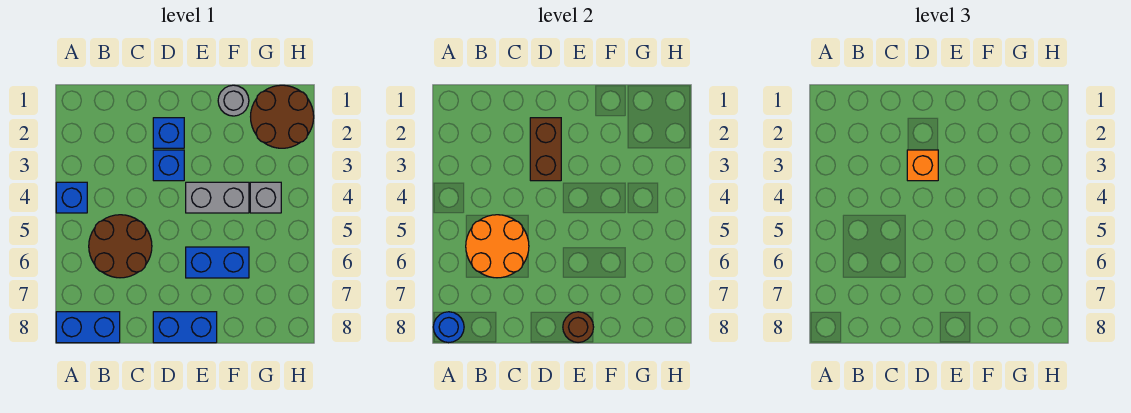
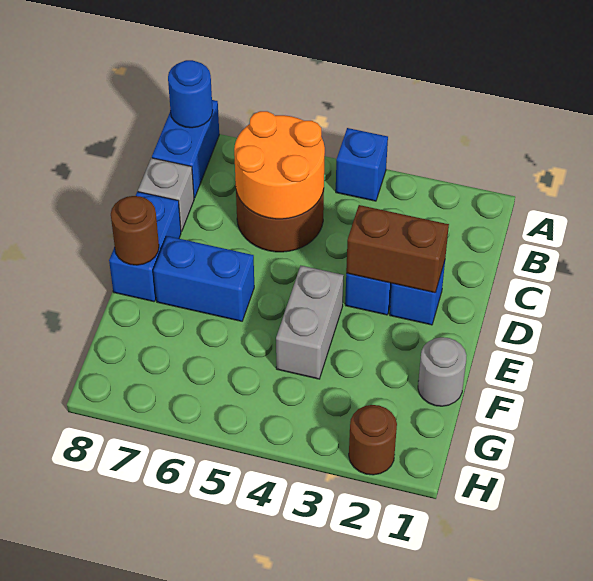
orange brick D3 level 3 -> none
blue brick E6:F6 level 1 -> blue brick E6:E7 level 1
brown round brick G1:H2 level 1 -> brown round brick H2 level 1
grey brick G4 level 1 -> grey brick C8 level 1

